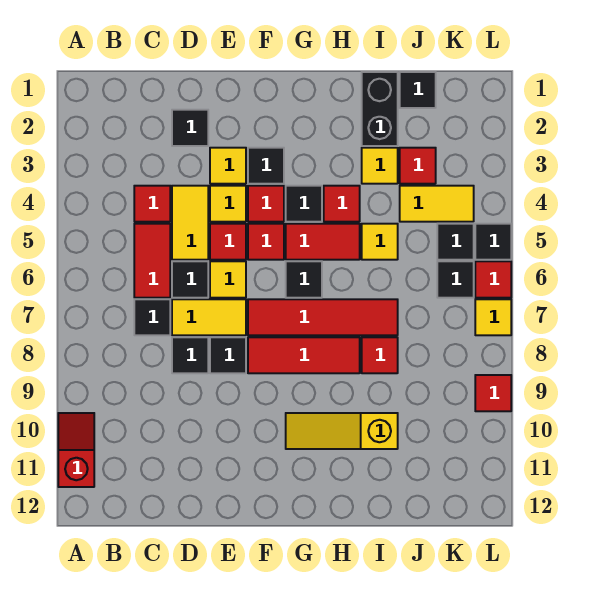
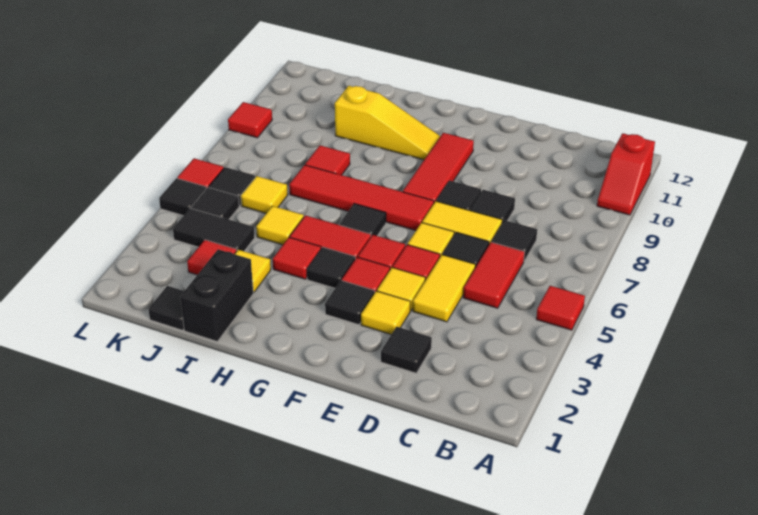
red tile C4 level 1 -> red tile A5 level 1
red tile F8:H8 level 1 -> red tile F8:F10 level 1
yellow tile J4:K4 level 1 -> black tile J4:K4 level 1
yellow tile L7 level 1 -> yellow tile J6 level 1

